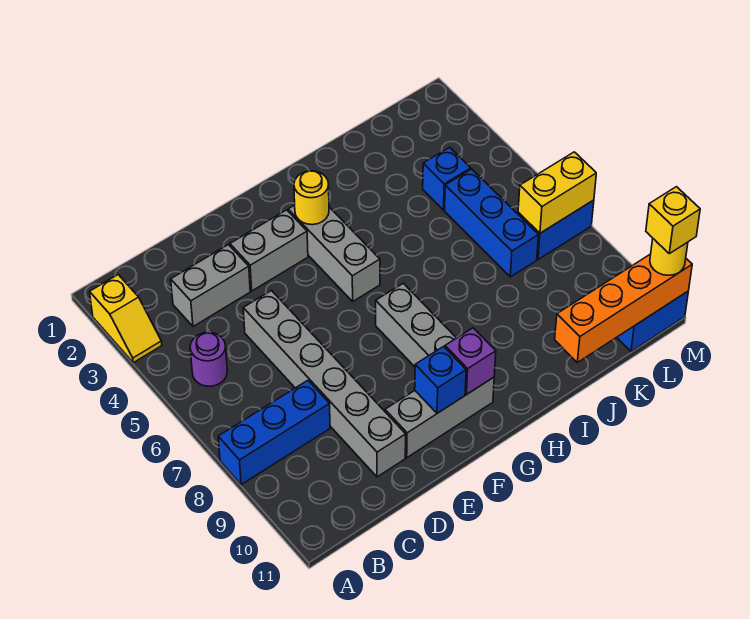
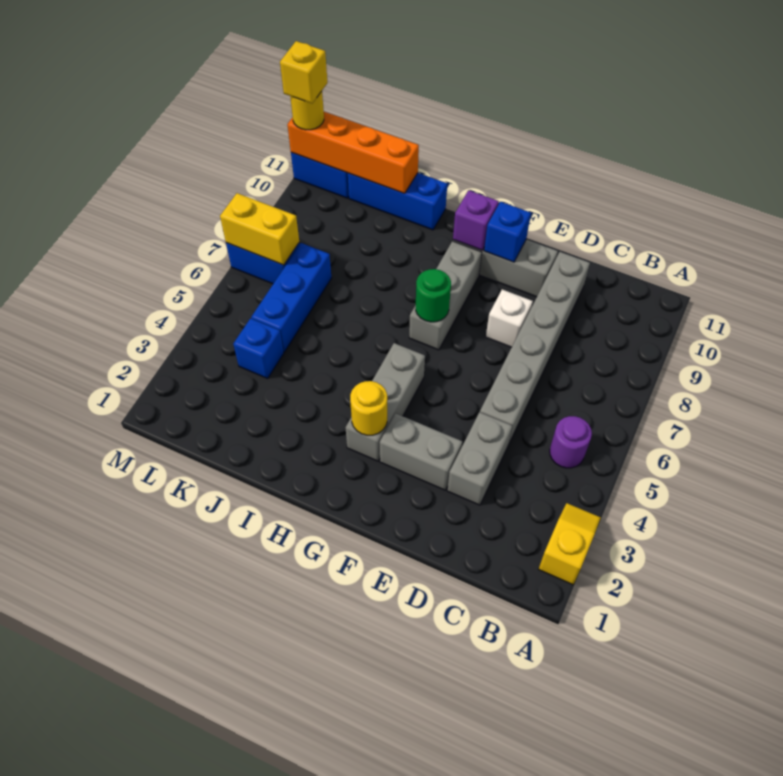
blue brick A8:C8 level 1 -> blue brick I11:K11 level 1
grey brick C3:D3 level 1 -> grey brick D3:D4 level 1
none -> white brick E8 level 1
none -> green round brick G7 level 2

